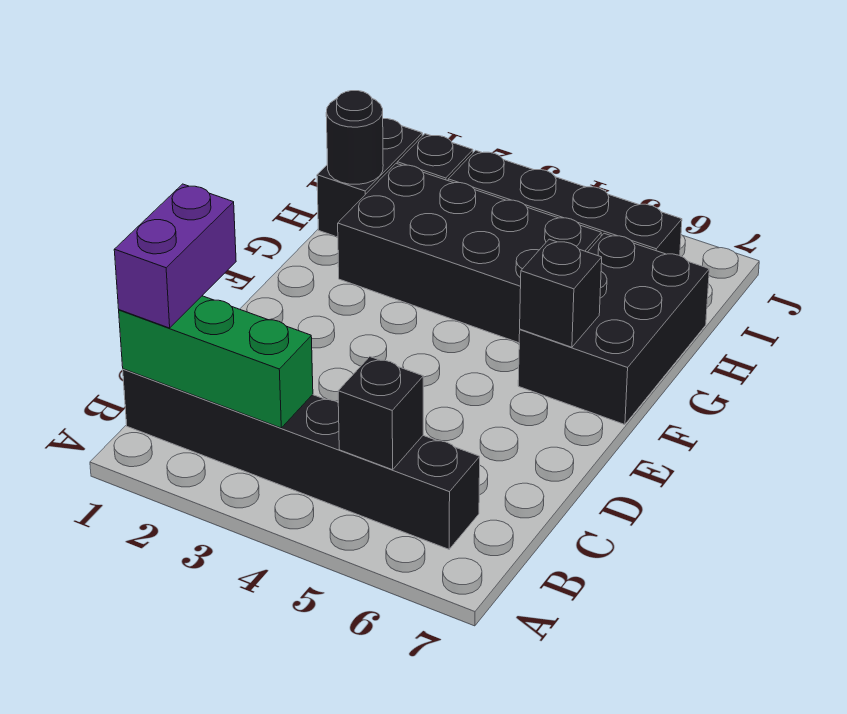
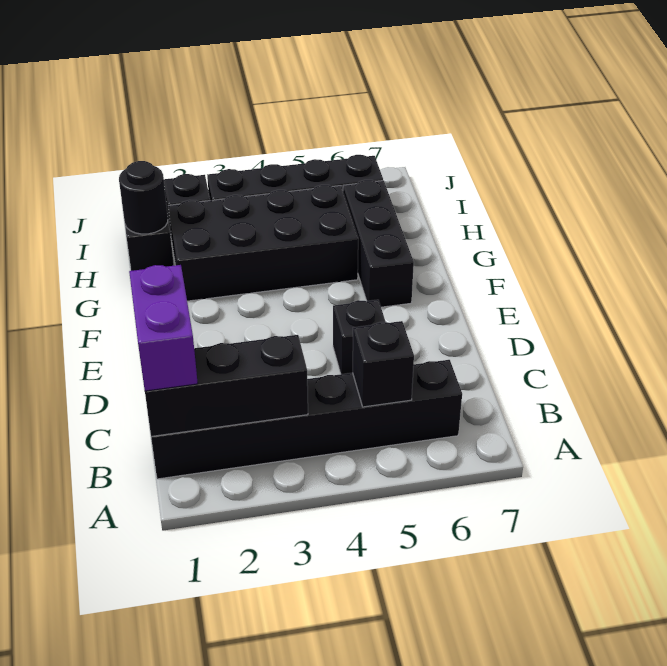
green brick B1:B3 level 2 -> black brick B1:B3 level 2
black brick F6:H7 level 1 -> black brick F6:H6 level 1
black brick F6 level 2 -> black brick D5 level 1

